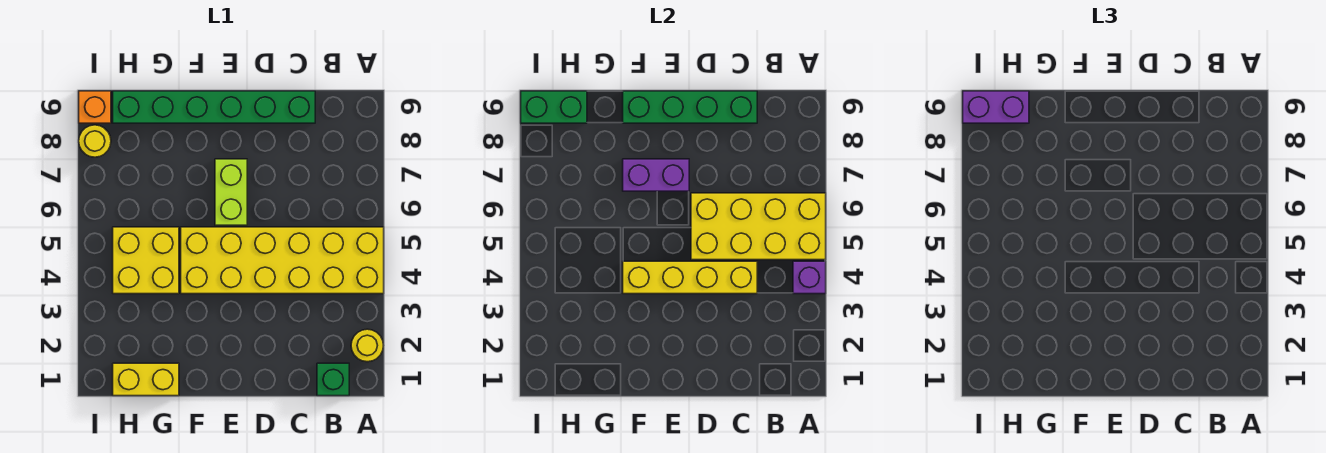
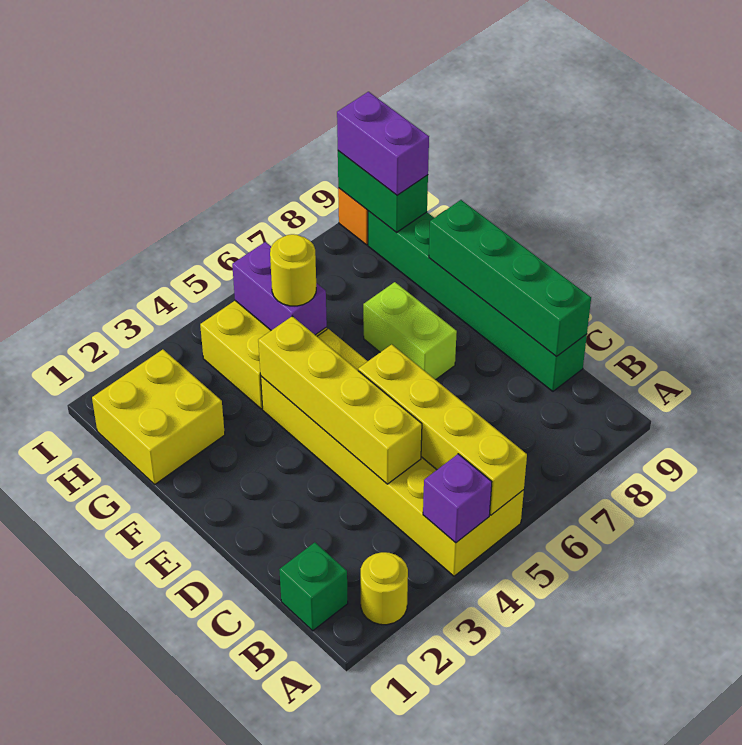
yellow brick A5:D6 level 2 -> yellow brick A5:D5 level 2
lime brick E6:E7 level 1 -> lime brick E7:F7 level 1
purple brick E7:F7 level 2 -> purple brick G5:H5 level 2
yellow brick G1:H1 level 1 -> yellow brick G1:H2 level 1
yellow round brick I8 level 1 -> yellow round brick G5 level 3

